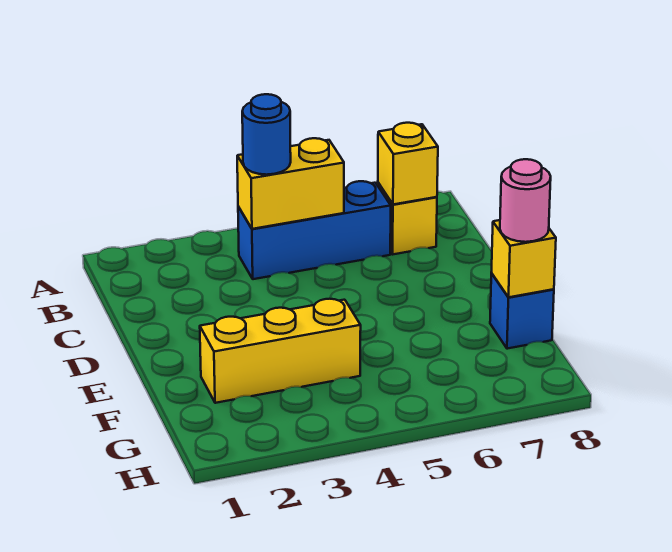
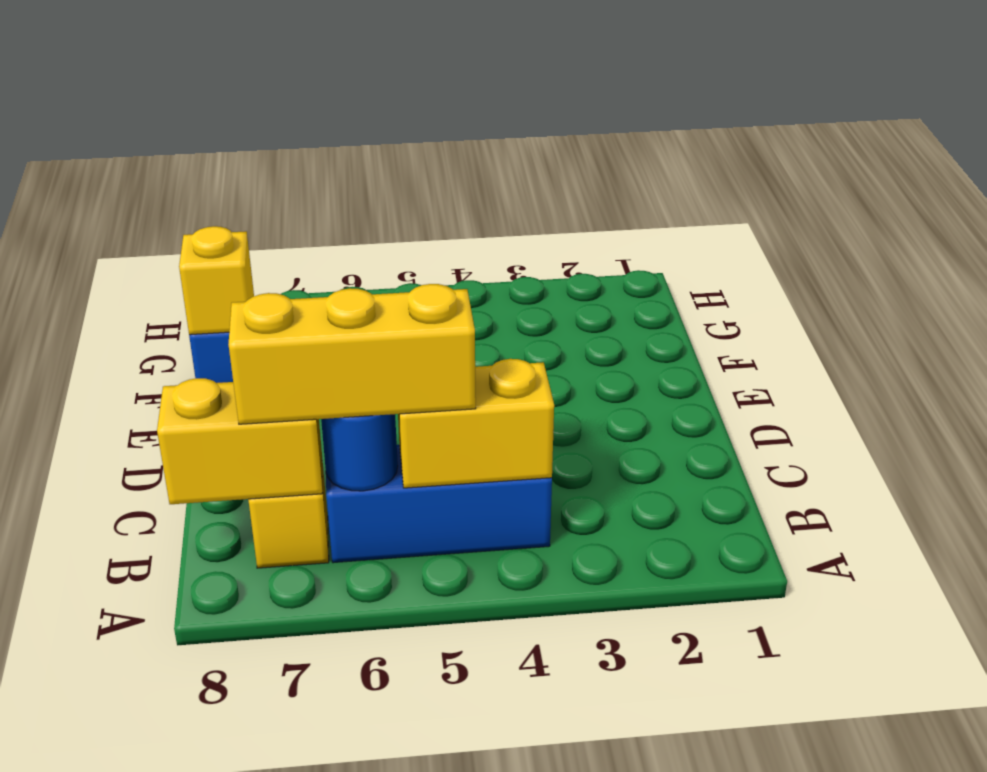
blue round brick B4 level 3 -> blue round brick B6 level 2
yellow brick B7 level 2 -> yellow brick B7:B8 level 2
yellow brick F2:F4 level 1 -> yellow brick B5:B7 level 3
pink round brick F8 level 3 -> none

